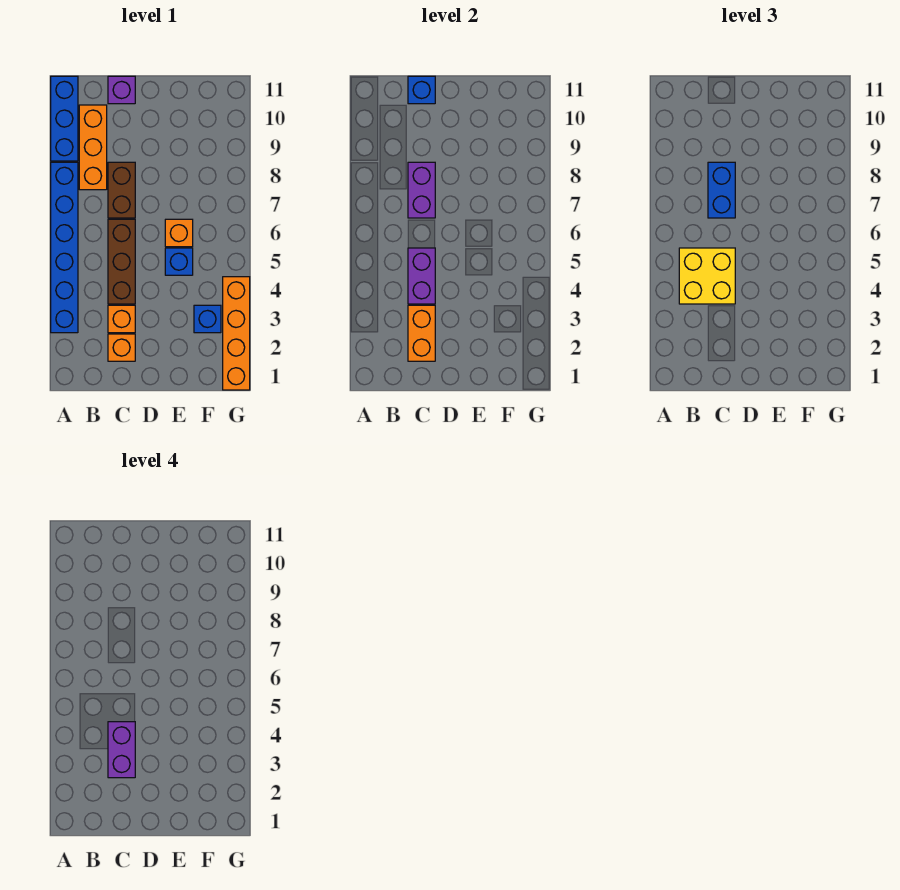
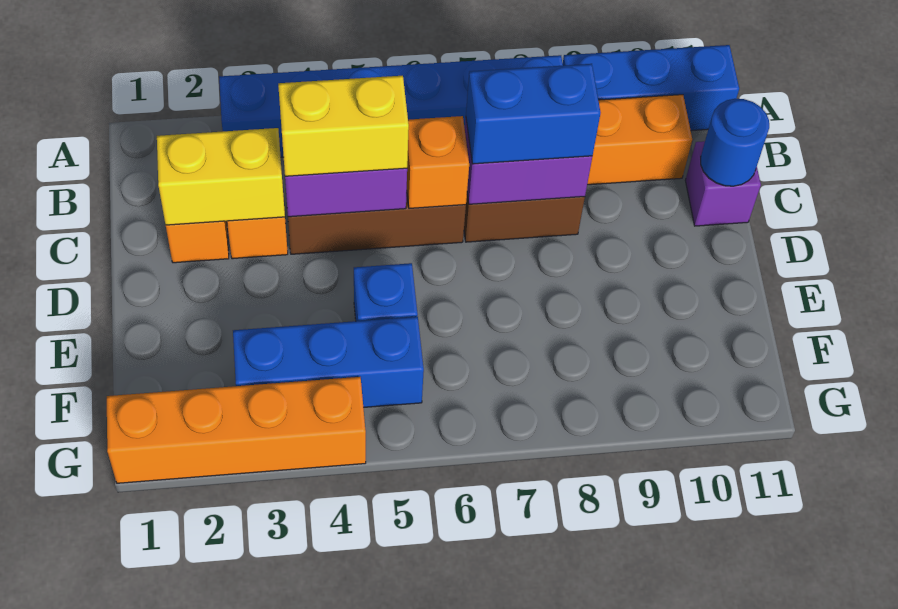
yellow brick B4:C5 level 3 -> yellow brick C4:C5 level 3
orange brick C2:C3 level 2 -> yellow brick C2:C3 level 2
purple brick C3:C4 level 4 -> none
blue brick C11 level 2 -> blue round brick C11 level 2
orange brick E6 level 1 -> orange brick C6 level 2
blue brick F3 level 1 -> blue brick F3:F5 level 1

